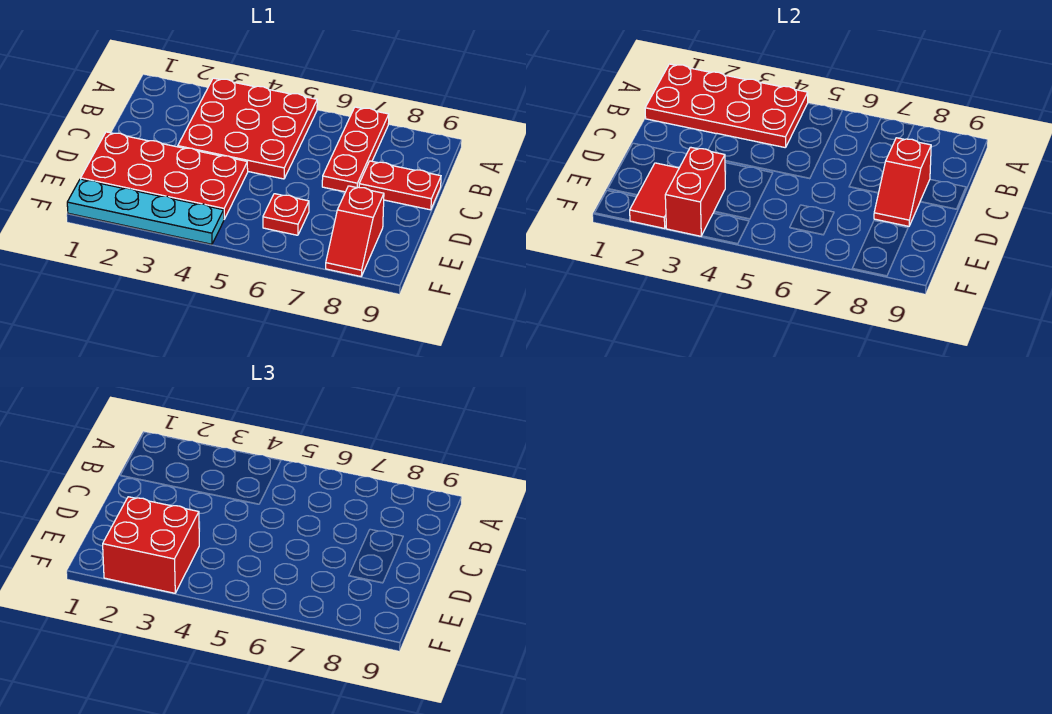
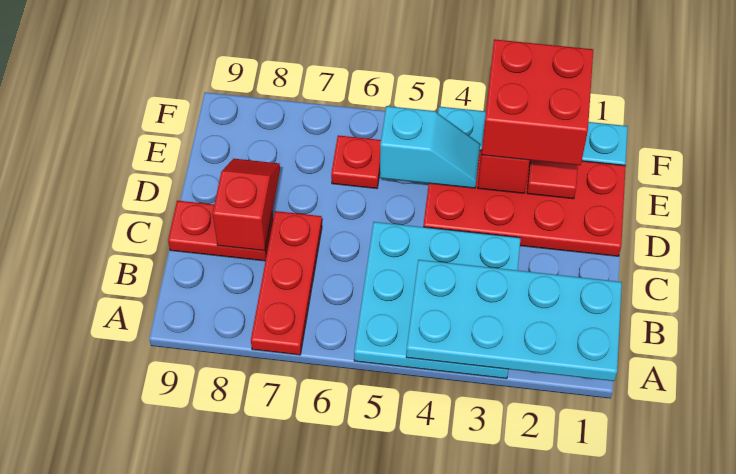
red plate A1:B4 level 2 -> cyan plate A1:B4 level 2
red plate A3:C5 level 1 -> cyan plate A3:C5 level 1
none -> cyan slope E4:E5 level 2 top 5
red slope E8:F8 level 1 top E -> none

